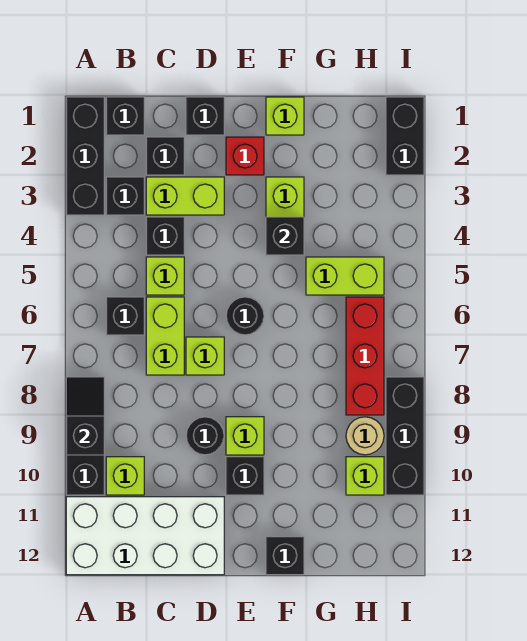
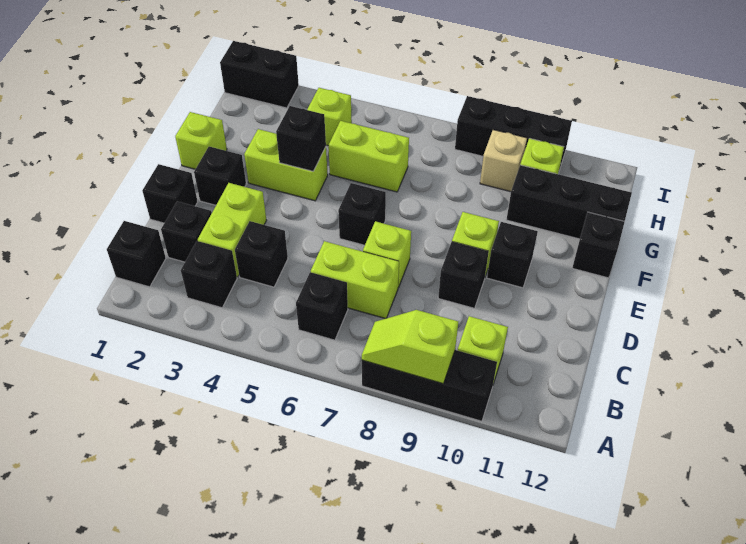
black brick A1:A3 level 1 -> black brick G10:G12 level 1
black slope A8:A9 level 2 top 9 -> lime slope A8:A9 level 2 top 9
white brick A11:D12 level 1 -> none
lime brick C5 level 1 -> lime brick H4 level 1
black round brick D9 level 1 -> black brick D9 level 1
red brick E2 level 1 -> black brick E2 level 1
black round brick E6 level 1 -> black brick E6 level 1
lime brick G5:H5 level 1 -> lime brick G5:G6 level 1
red brick H6:H8 level 1 -> none
tan round brick H9 level 1 -> tan brick H9 level 1

